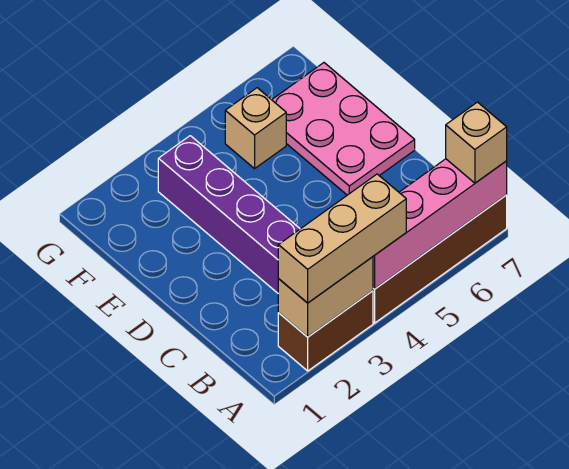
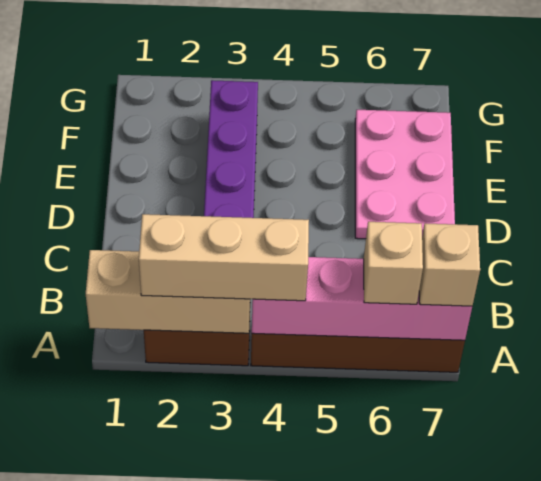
tan brick A2:A3 level 2 -> tan brick A1:A3 level 2
tan brick F5 level 1 -> tan brick A6 level 3

